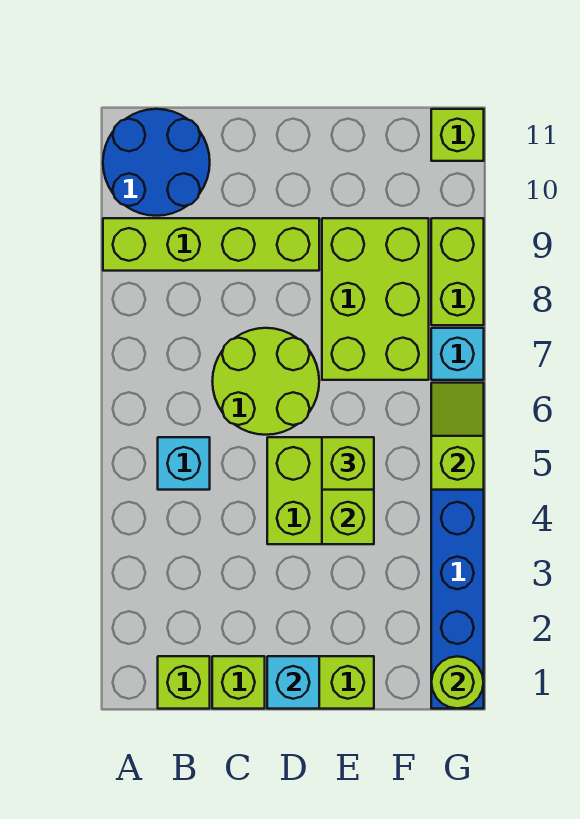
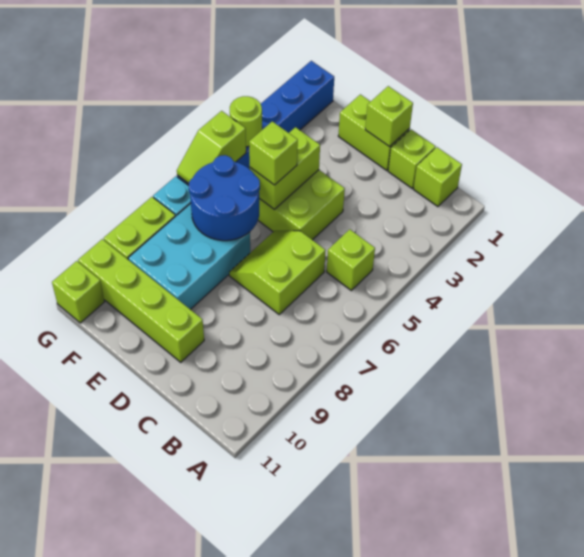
lime brick A9:D9 level 1 -> lime brick D10:G10 level 1
blue round brick A10:B11 level 1 -> blue round brick E6:F7 level 2
cyan brick B5 level 1 -> lime brick B5 level 1
lime round brick C6:D7 level 1 -> lime slope C6:D7 level 1 top C
cyan brick D1 level 2 -> lime brick D1 level 2
lime brick E7:F9 level 1 -> cyan brick E7:F9 level 1
lime round brick G1 level 2 -> lime round brick G4 level 2

